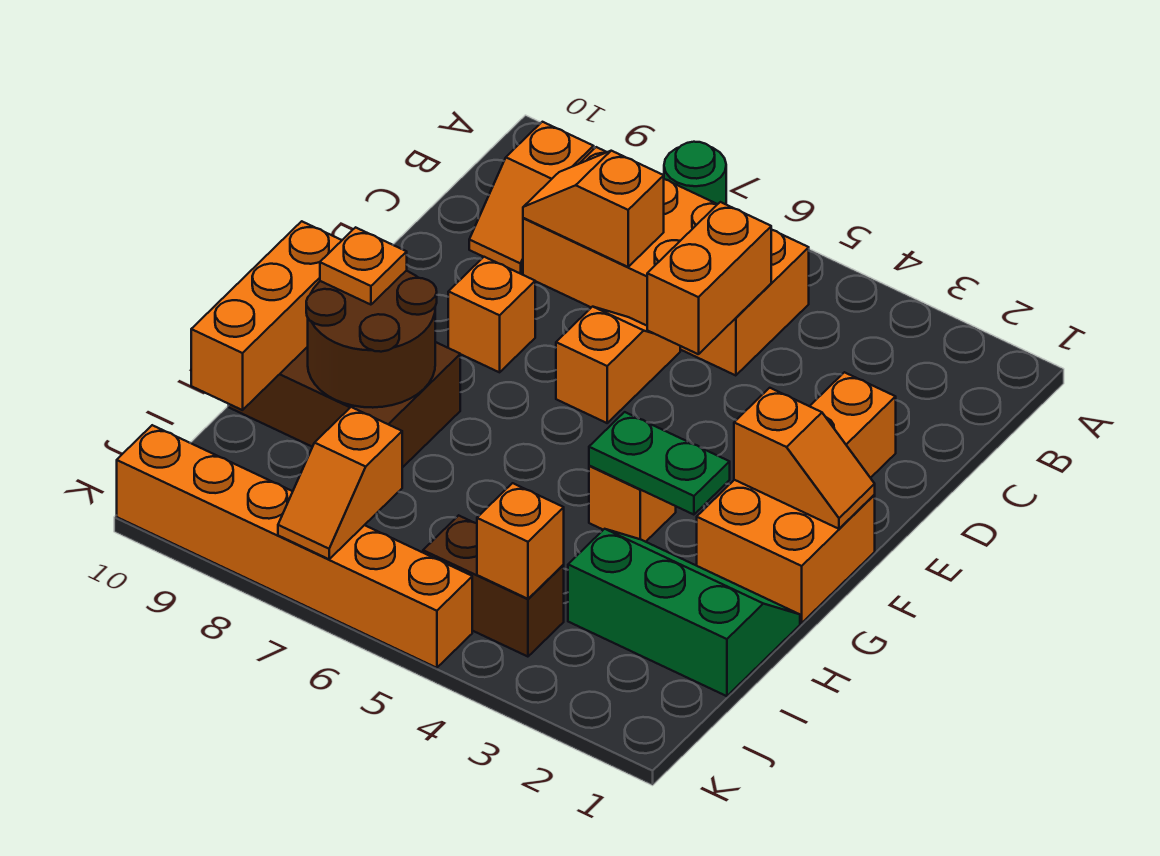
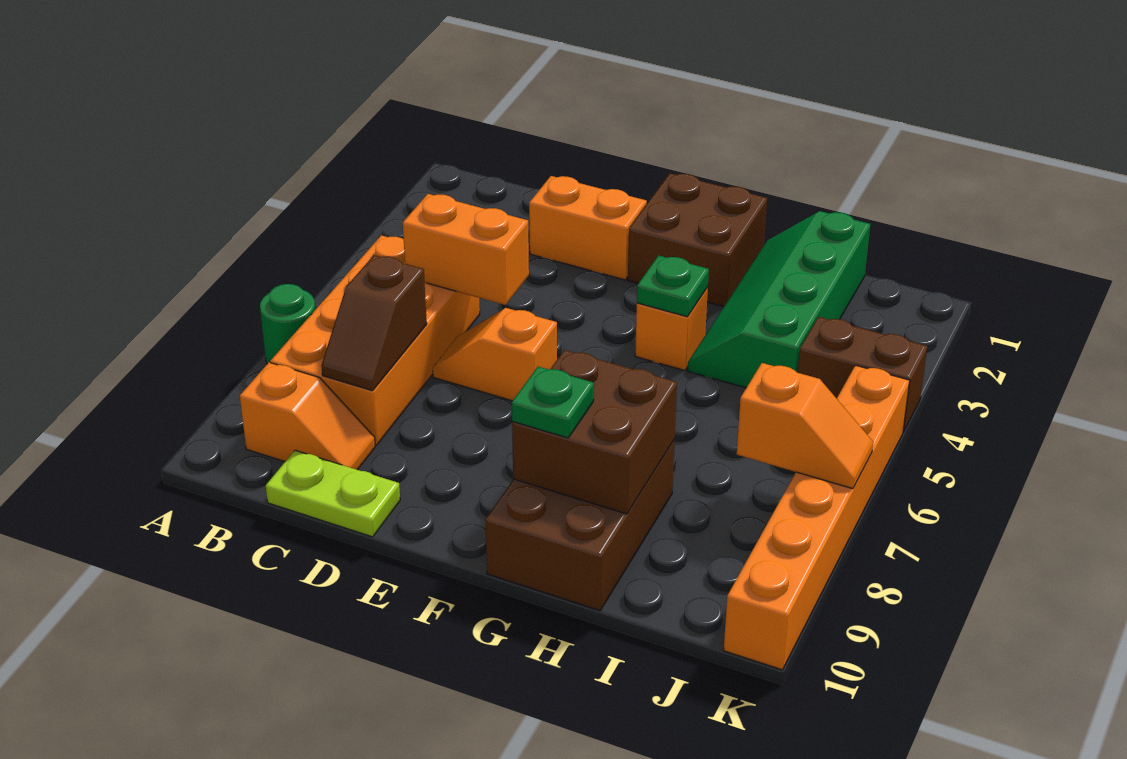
orange slope C7:C8 level 2 top 7 -> brown slope C7:C8 level 2 top 7
none -> lime plate C10:D10 level 1
orange brick E8 level 1 -> none
orange brick F1:G2 level 1 -> brown brick F1:G2 level 1
orange slope F1:F2 level 2 top 2 -> none
green plate G3:G4 level 2 -> green plate G4 level 2
brown round brick G8:H9 level 2 -> brown brick G8:H9 level 2
orange plate G9 level 3 -> green plate G9 level 3
orange brick G10:I10 level 2 -> none
green slope H1:I3 level 1 top I -> green slope H1:I4 level 1 top I
brown brick J4:J5 level 1 -> brown brick J4:K4 level 1
orange brick J4 level 2 -> none

